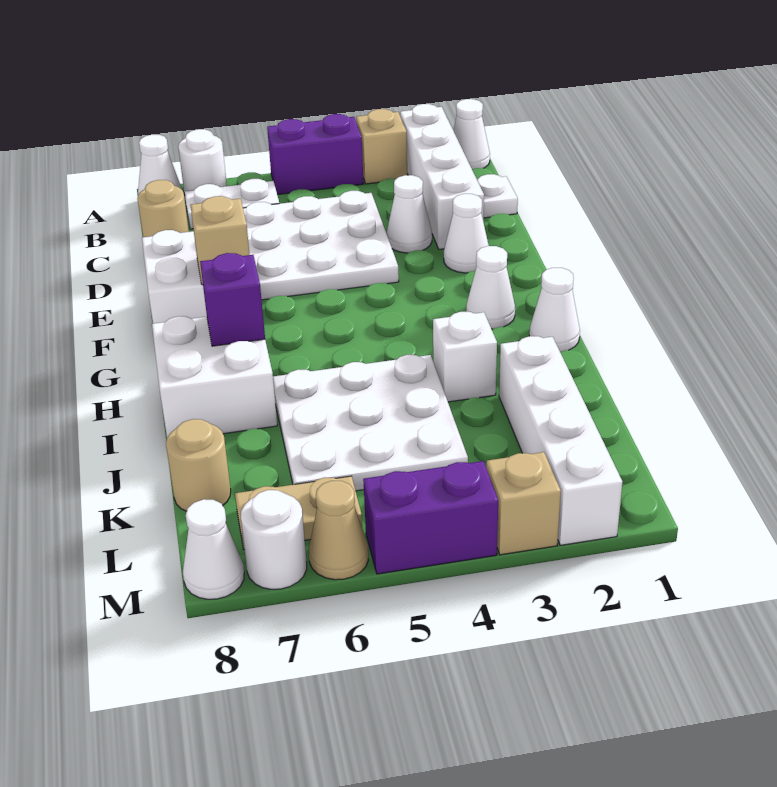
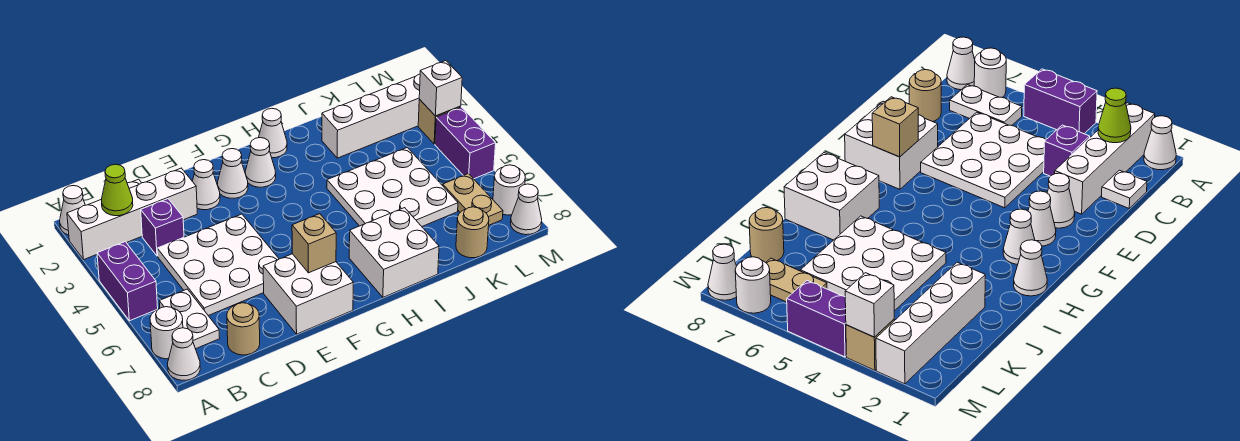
tan brick A3 level 1 -> none
none -> lime cone B2 level 2
white cone D3 level 1 -> white cone F2 level 1
purple brick H7 level 2 -> purple brick C3 level 1
white brick I3 level 1 -> white brick M3 level 2
tan cone M6 level 1 -> none

